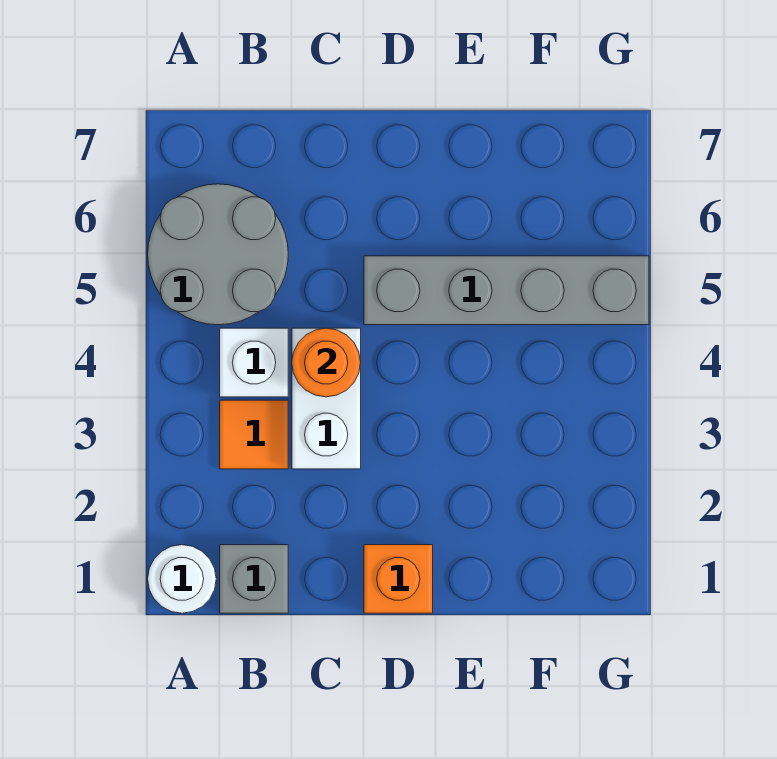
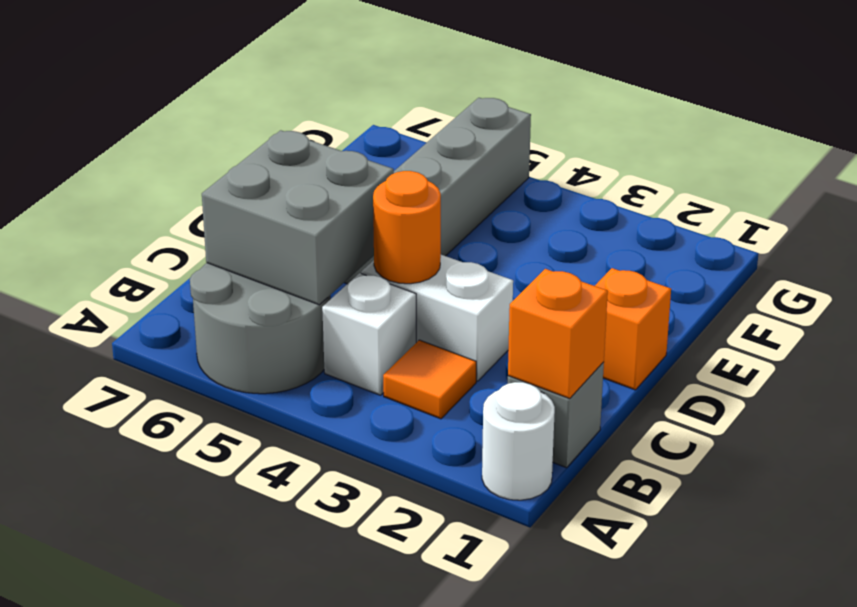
none -> orange brick B1 level 2
none -> grey brick B5:C6 level 2

